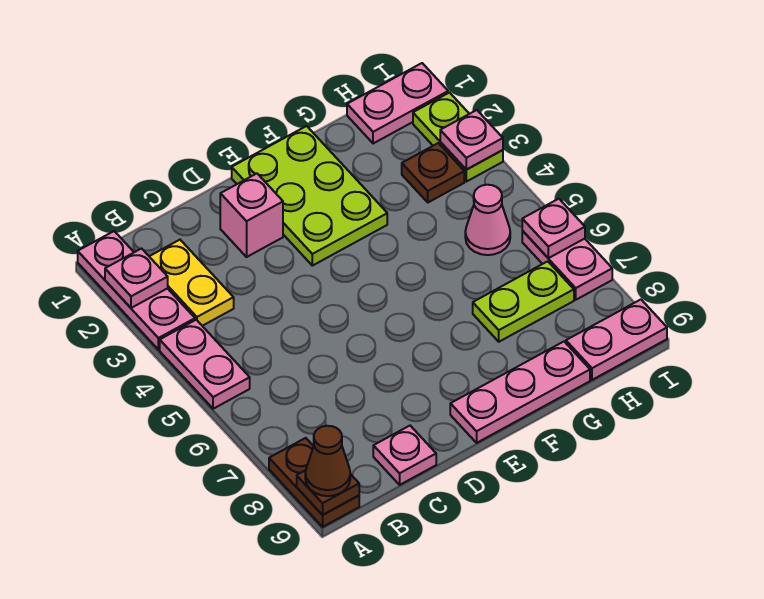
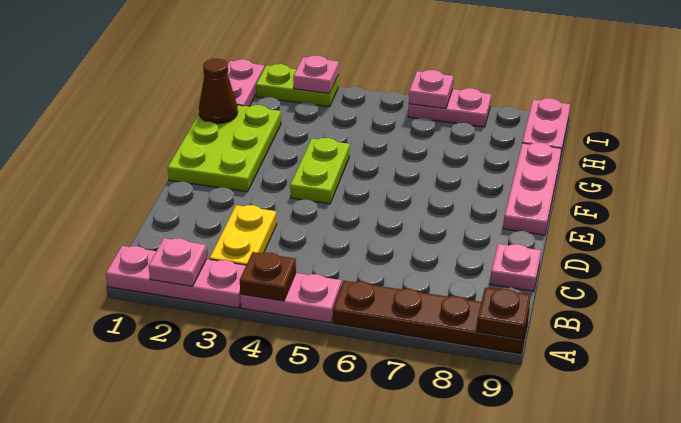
brown plate A8:A9 level 1 -> brown plate A6:A9 level 1
brown cone A9 level 3 -> brown cone G1 level 2
yellow plate B2:B3 level 1 -> yellow plate B3:C3 level 1
pink brick D2 level 1 -> none
lime plate E1:F3 level 1 -> lime plate E1:G2 level 1
lime plate G7:H7 level 1 -> lime plate E4:F4 level 1
brown plate H3 level 1 -> brown plate A4 level 2
pink cone H5 level 1 -> none

